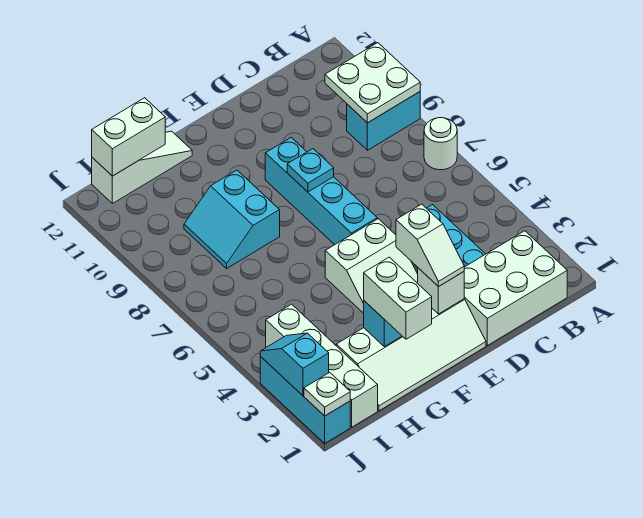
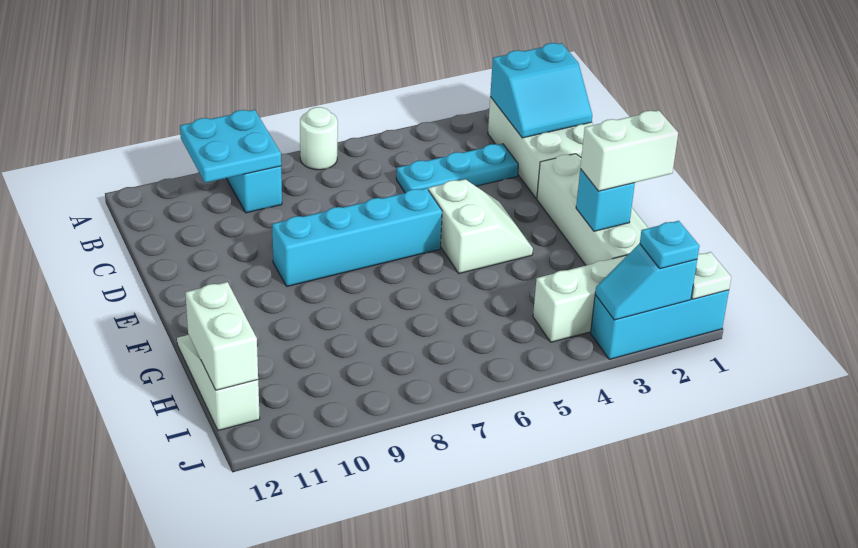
white plate A9:B10 level 2 -> cyan plate A9:B10 level 2
white brick E2 level 2 -> none
white slope E2:E3 level 3 top 3 -> none
cyan plate E8 level 2 -> cyan plate J2 level 3
cyan slope G8:H9 level 1 top G -> cyan slope B1:C2 level 2 top B

